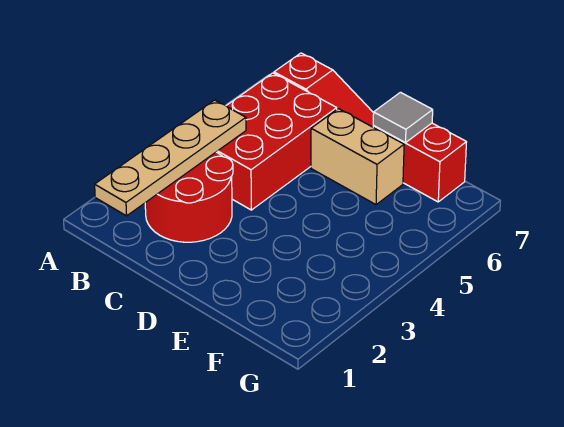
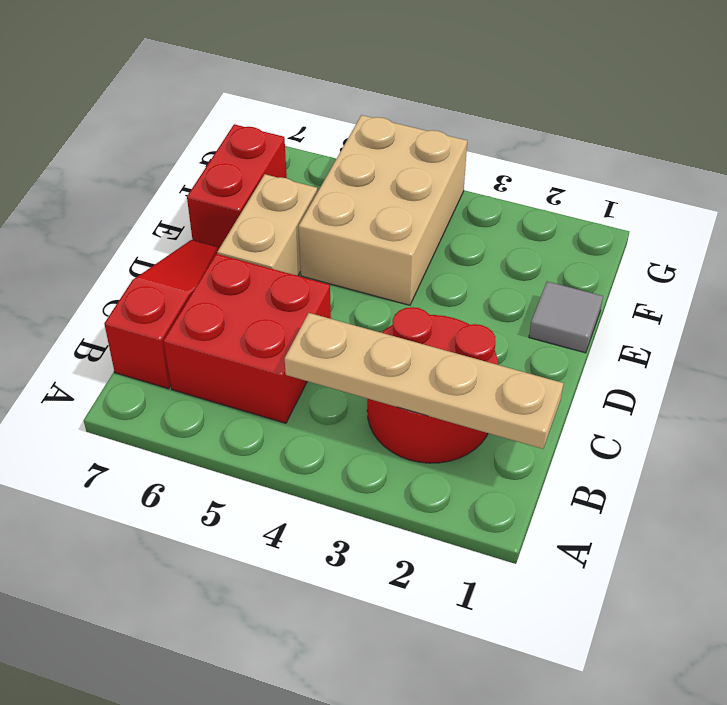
red brick B4:C6 level 1 -> red brick B5:C6 level 1
none -> tan brick E4:G5 level 1
grey tile E7 level 2 -> grey tile E1 level 1

